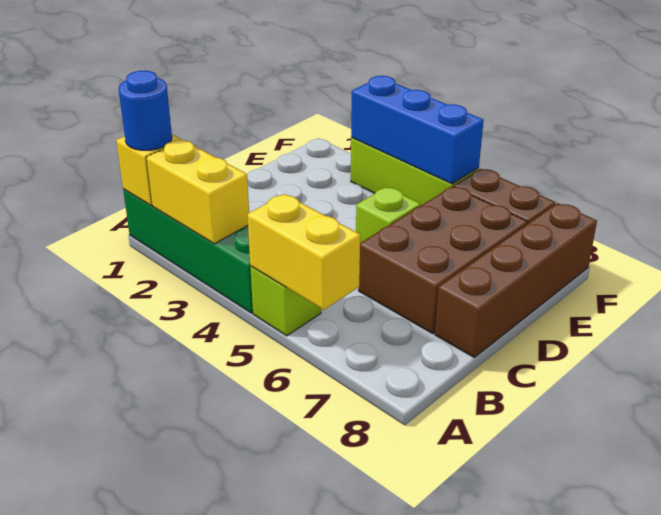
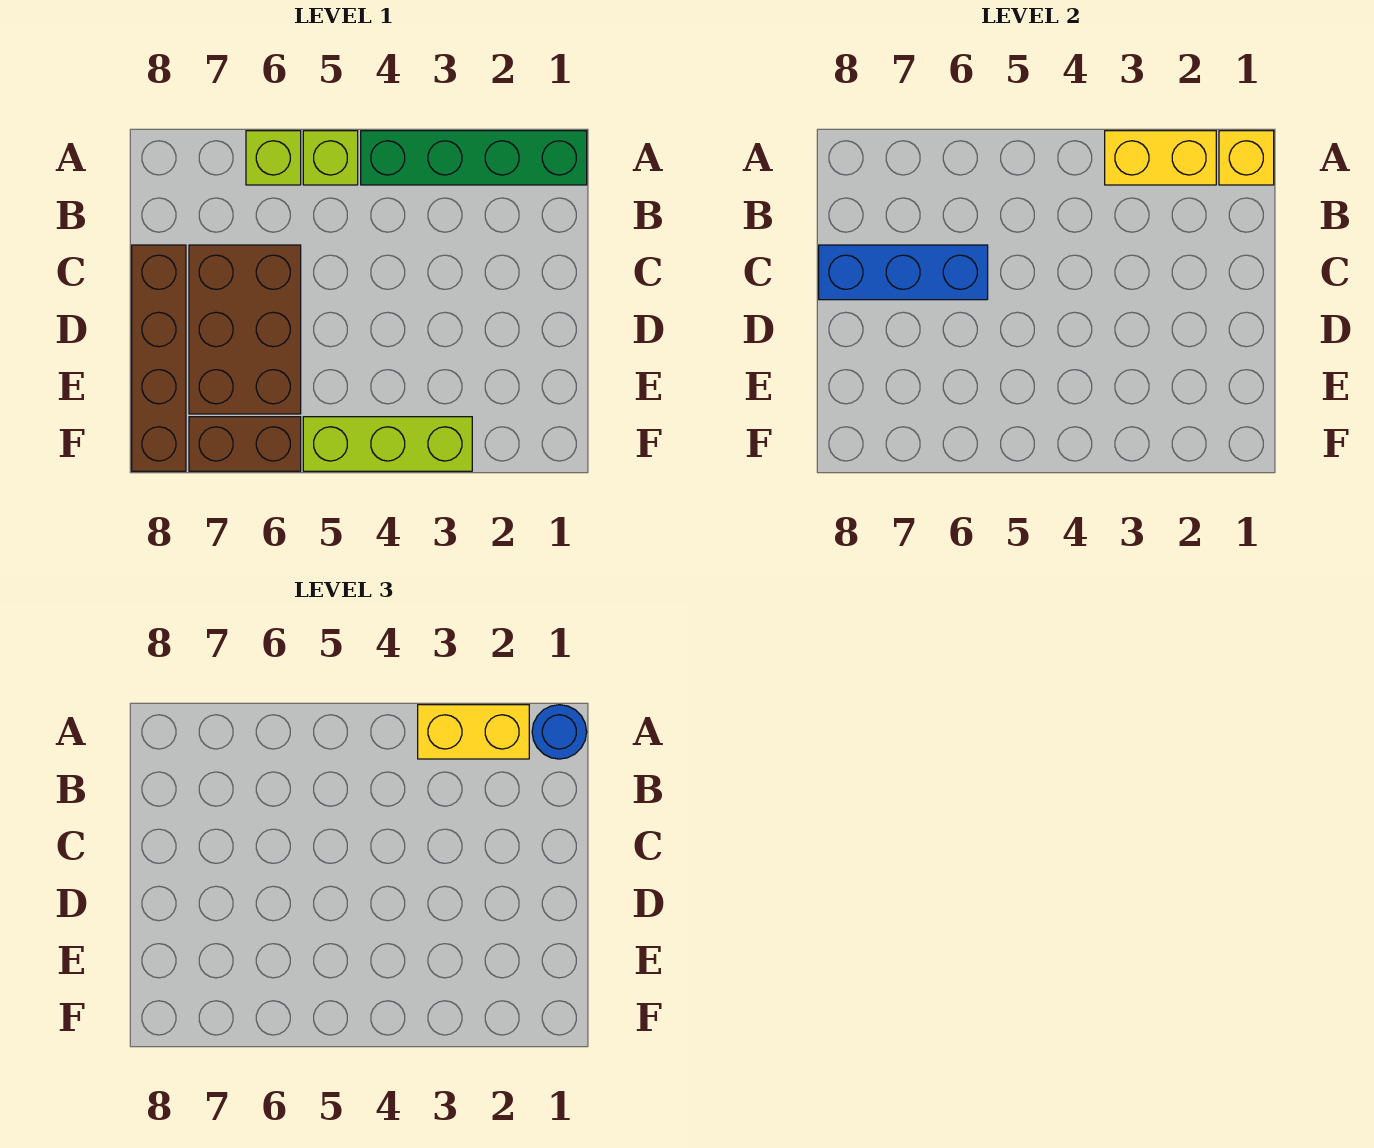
yellow brick A5:A6 level 2 -> yellow brick A2:A3 level 3
lime brick D5 level 1 -> lime brick A6 level 1
blue brick F3:F5 level 2 -> blue brick C6:C8 level 2

